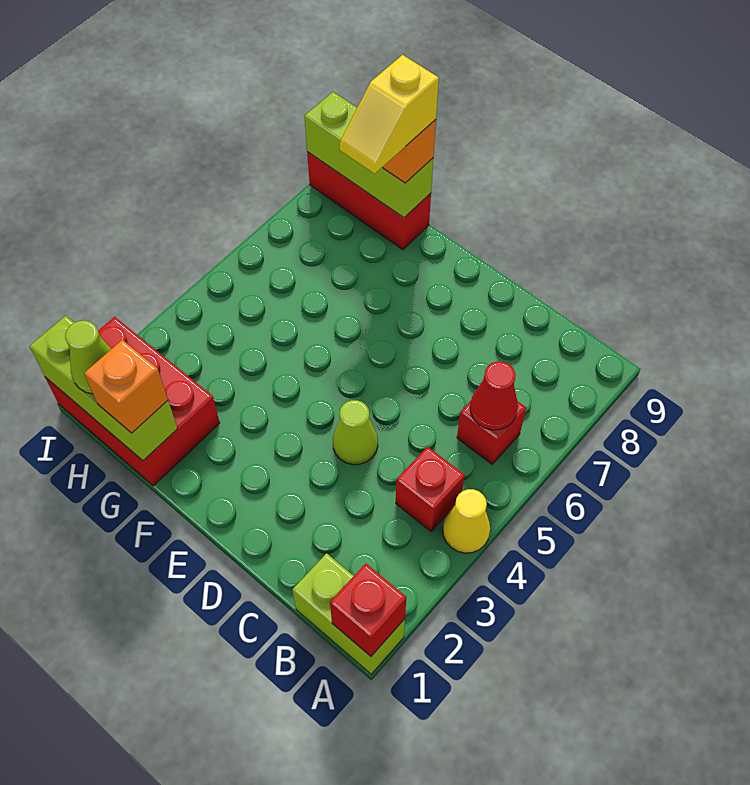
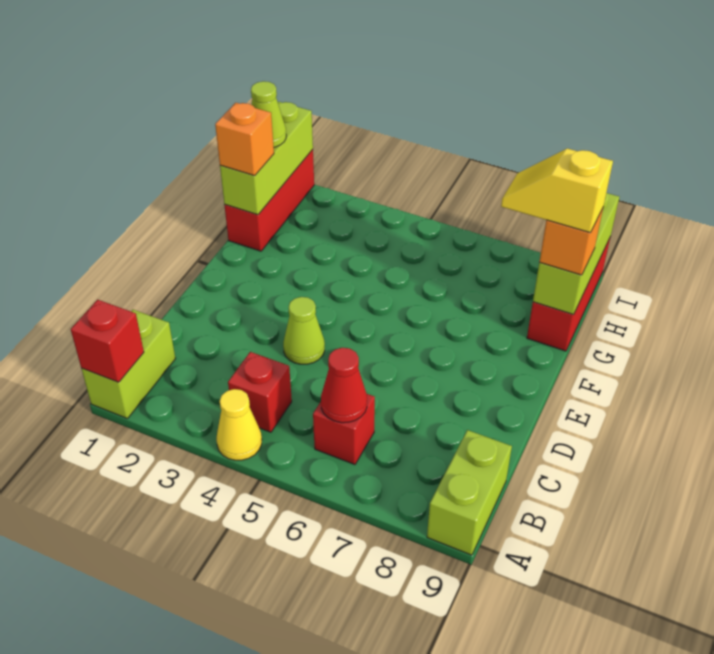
none -> lime brick A9:B9 level 1
red brick G1:I2 level 1 -> red brick G1:I1 level 1

